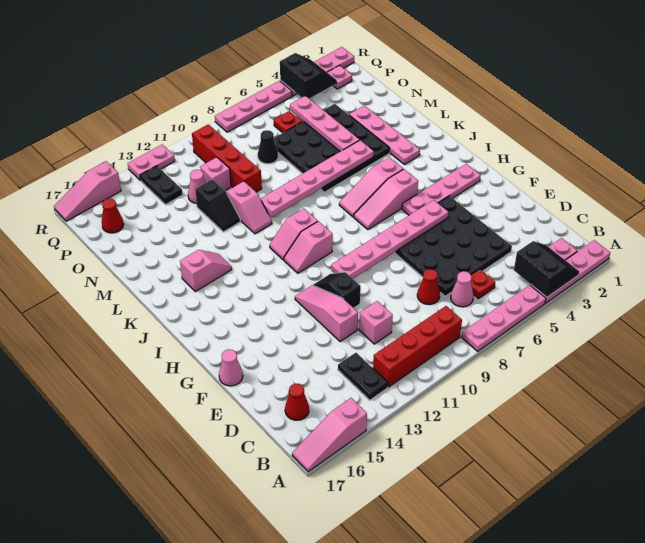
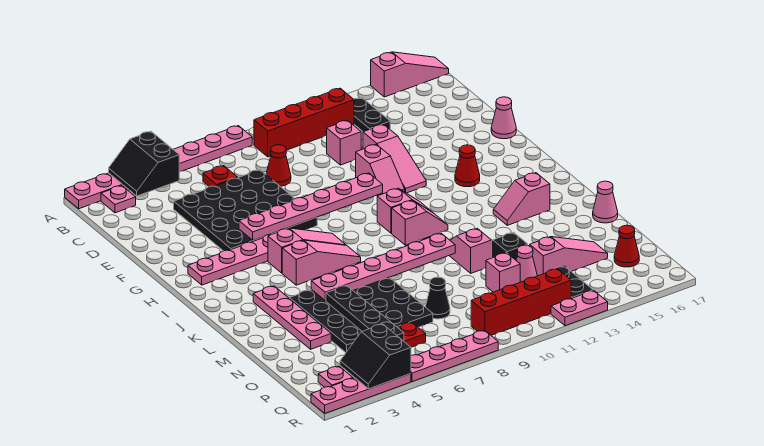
pink cone C7 level 1 -> pink cone M17 level 1
red cone C16 level 1 -> red cone H14 level 1
black slope F11:G11 level 1 top F -> pink slope F11:G11 level 1 top F
pink plate M5:P5 level 2 -> black plate M5:P5 level 2
red brick N10:Q10 level 1 -> red brick Q9:Q12 level 1
pink slope R15:R17 level 1 top 15 -> pink slope O13:O15 level 1 top 13

